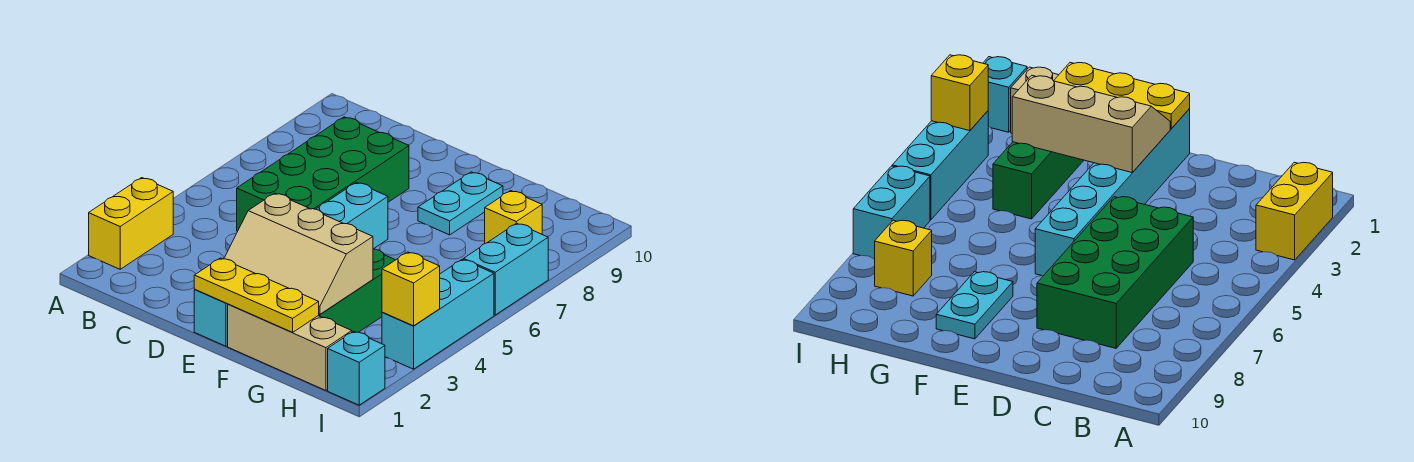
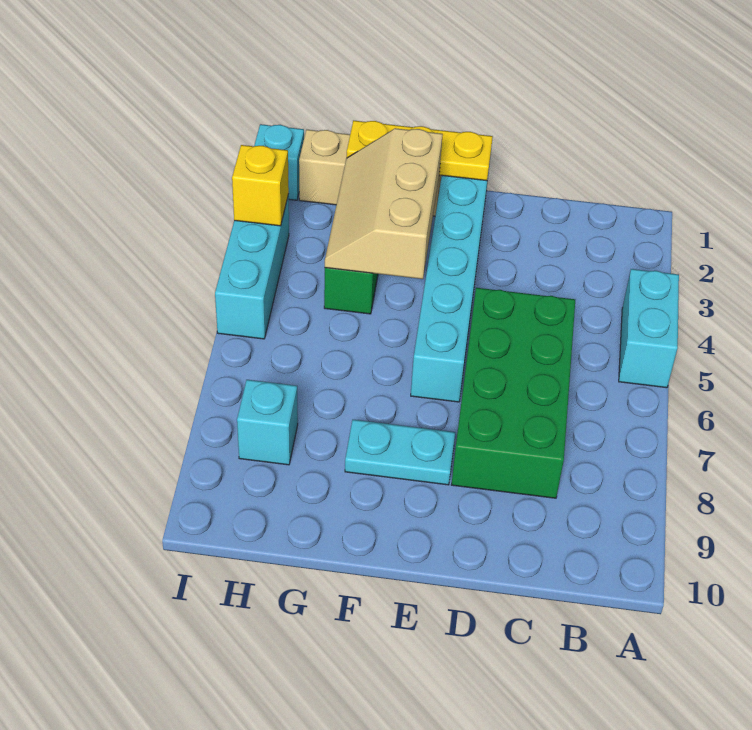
yellow brick A2:A3 level 1 -> none
tan slope E2:G3 level 2 top 3 -> tan slope F2:G4 level 2 top F
cyan plate F8:F9 level 1 -> cyan plate E8:F8 level 1
yellow brick H8 level 1 -> cyan brick H8 level 1
cyan brick I6:I7 level 1 -> cyan brick A4:A5 level 1

